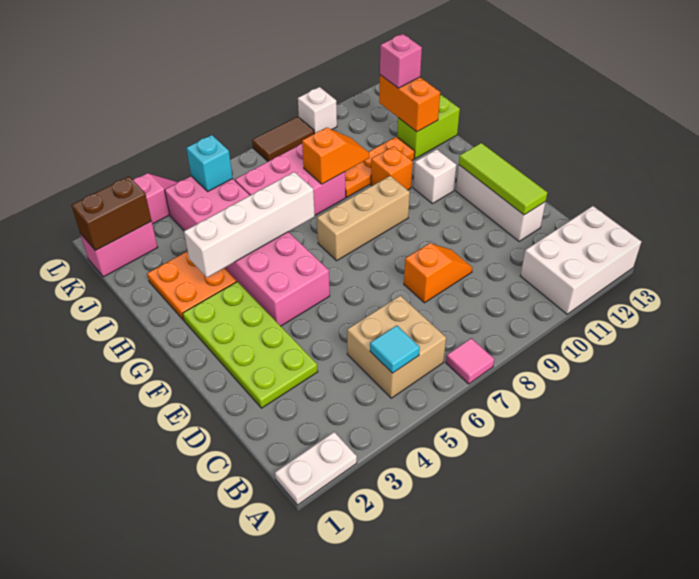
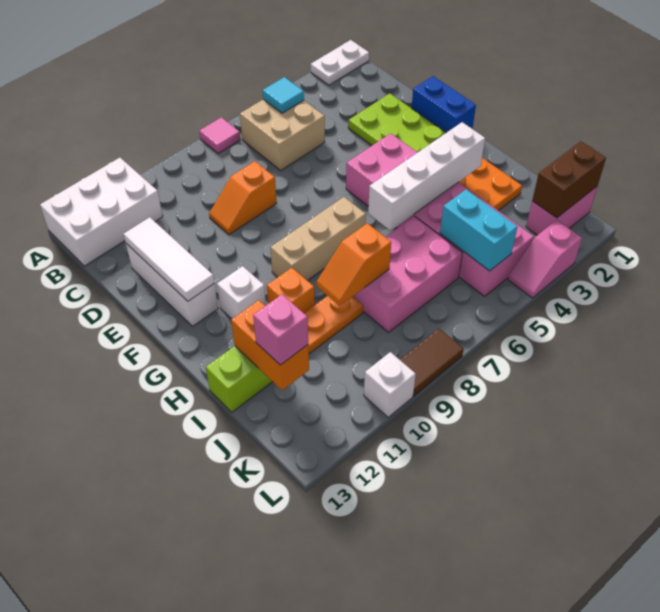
lime tile D12:F12 level 2 -> white tile D12:F12 level 2
none -> blue brick E1:F1 level 1
cyan brick K5 level 2 -> cyan brick J5:K5 level 2

